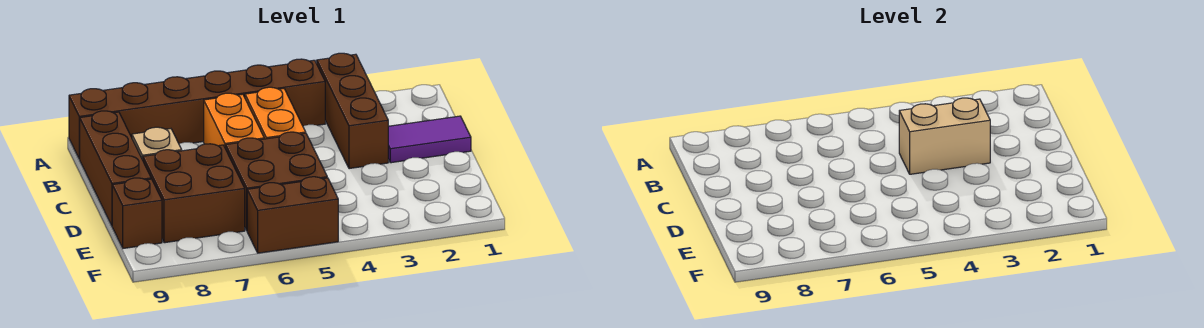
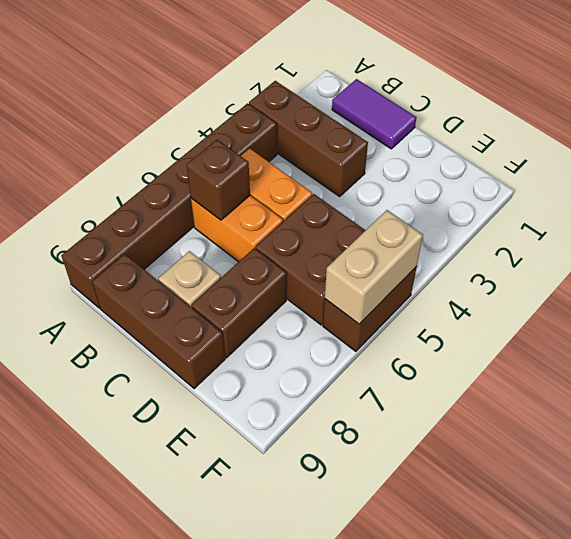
purple tile C1:C2 level 1 -> purple tile B1:C1 level 1
tan brick C3:C4 level 2 -> tan brick F5:F6 level 2
brown brick D7:E8 level 1 -> brown brick D7:D8 level 1
brown brick E9 level 1 -> brown brick B6 level 2

